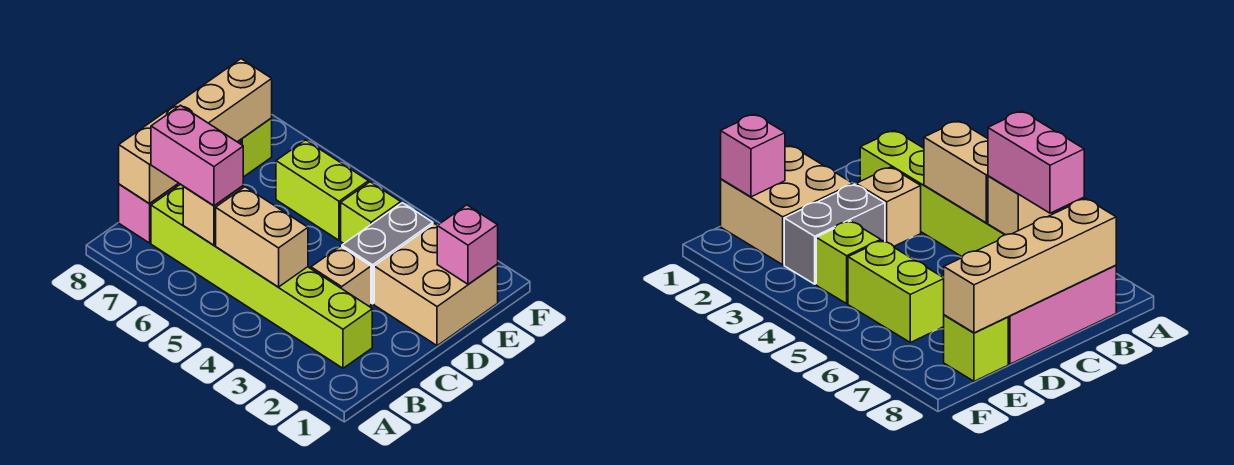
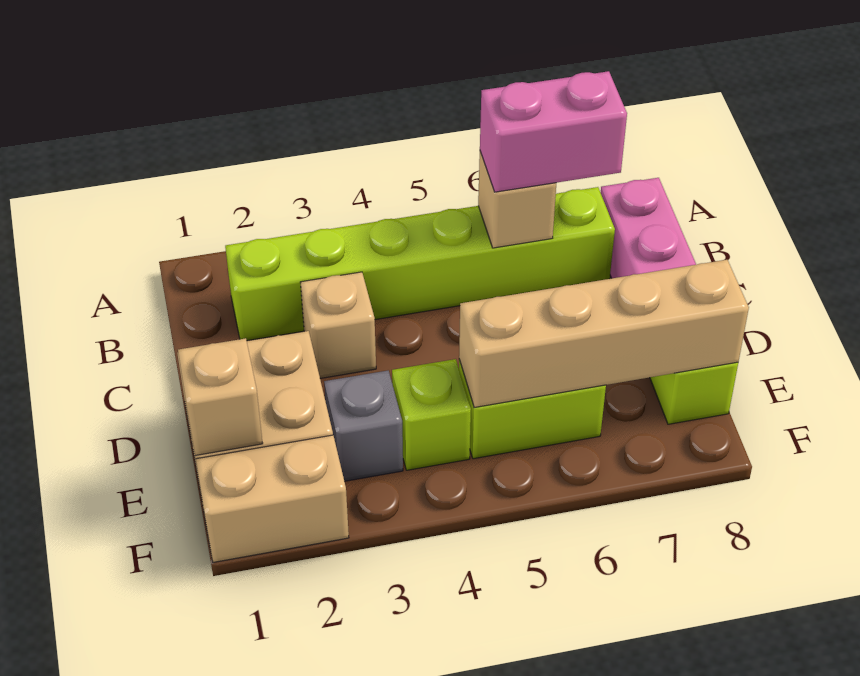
tan brick B4:B5 level 2 -> tan brick F1:F2 level 1
tan brick B8:E8 level 2 -> tan brick E5:E8 level 2
grey brick D3:E3 level 1 -> grey brick E3 level 1
pink brick E1 level 2 -> tan brick E1 level 2

